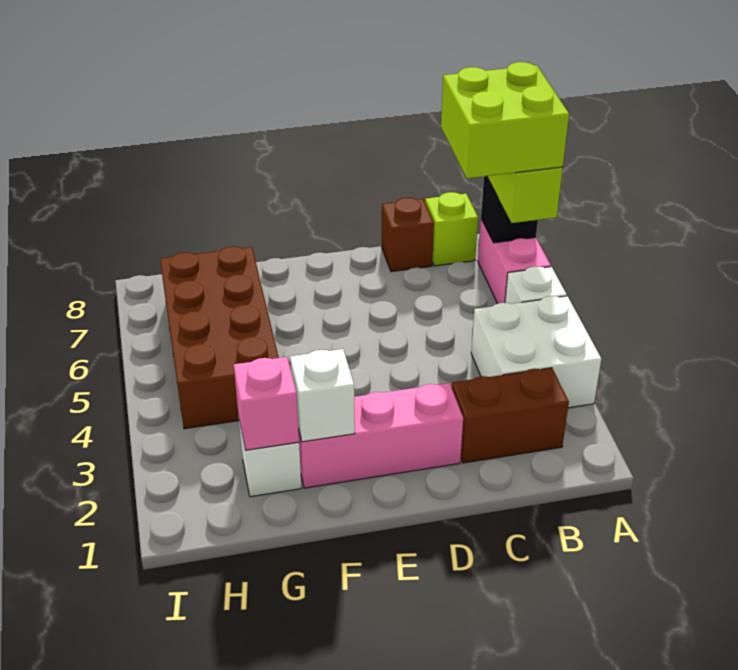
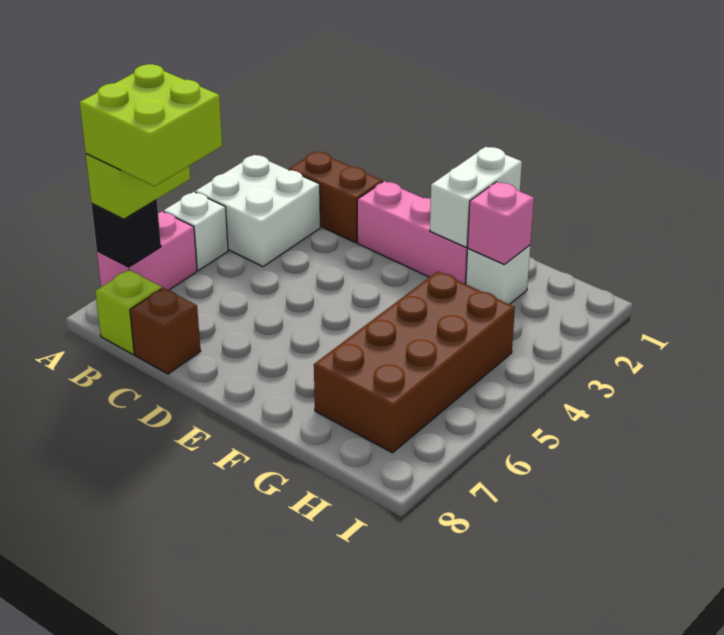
white brick F2 level 2 -> white brick F1:F2 level 2

